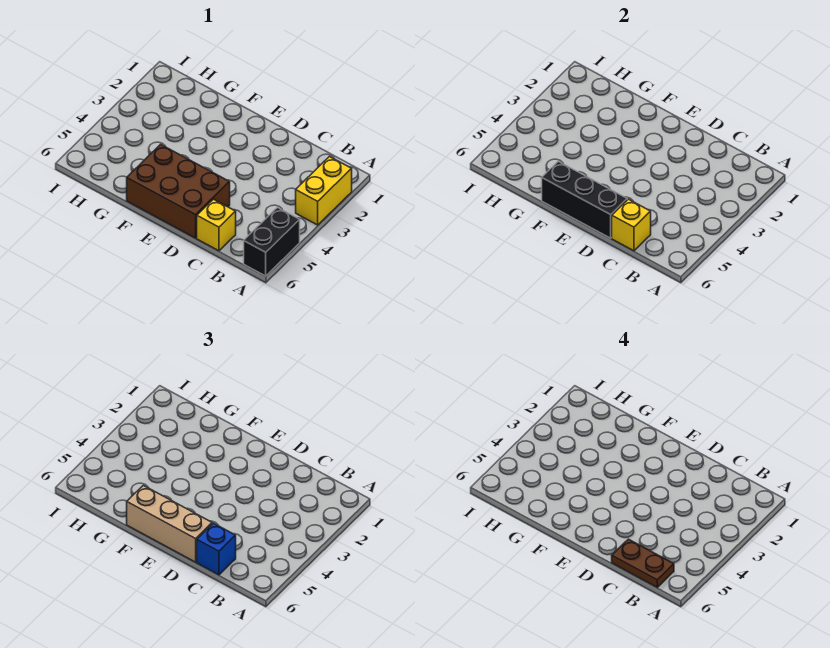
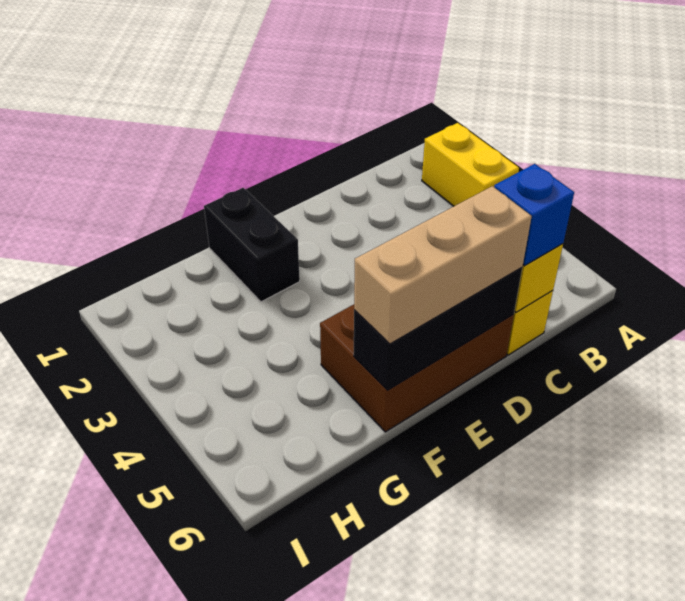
black brick A5:A6 level 1 -> black brick F1:F2 level 1
brown plate B6:C6 level 4 -> none

